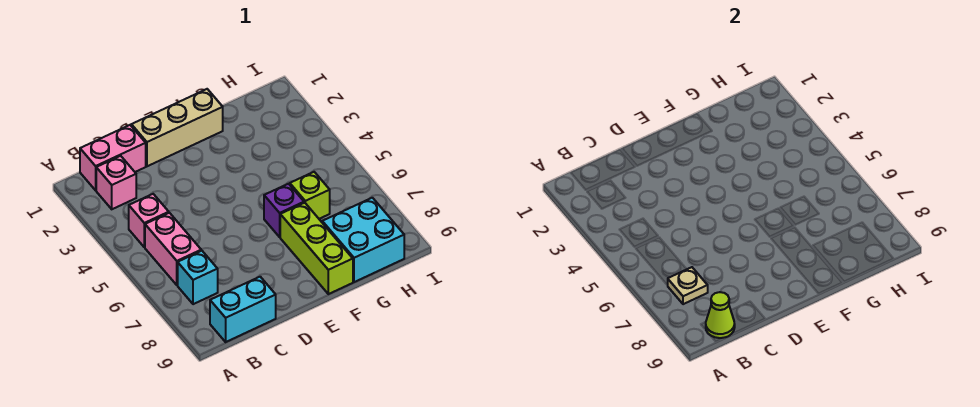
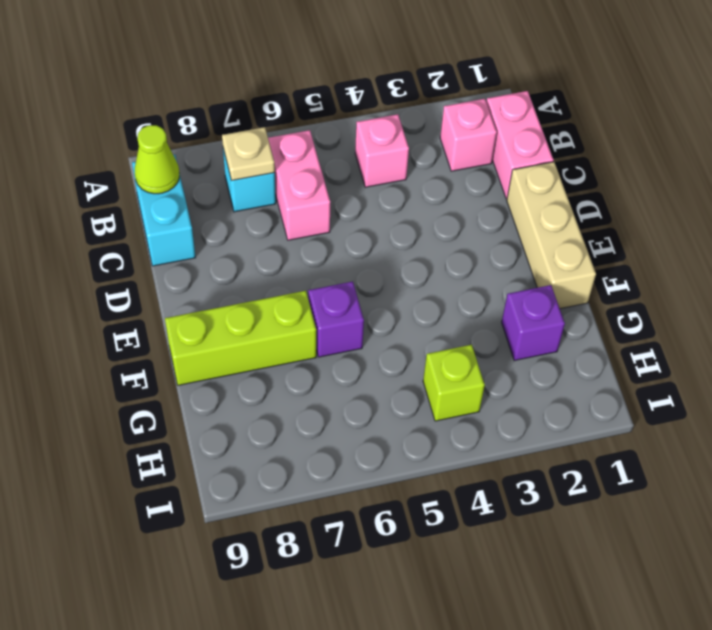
pink brick B5:B6 level 1 -> pink brick B6:C6 level 1
none -> purple brick G2 level 1
lime brick G6 level 1 -> lime brick H4 level 1
cyan brick G8:H9 level 1 -> none

